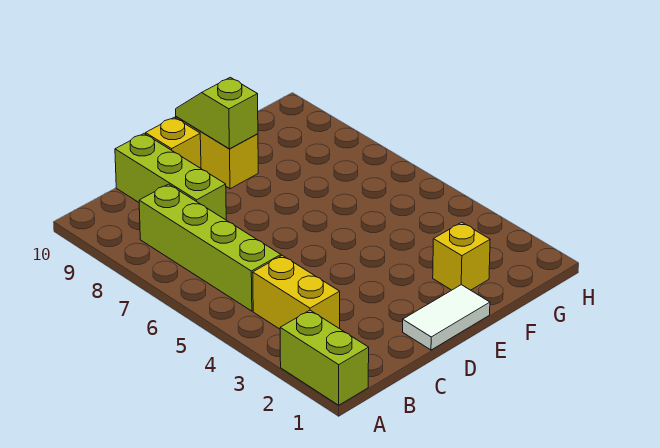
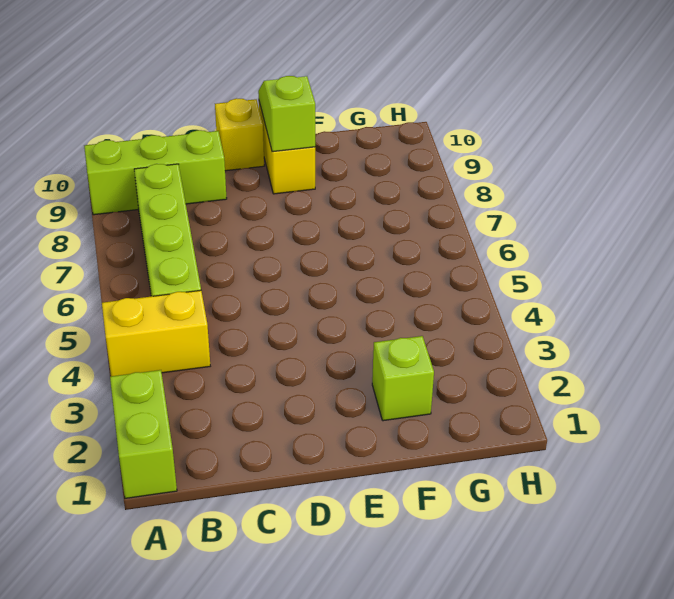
yellow brick B3:B4 level 1 -> yellow brick A4:B4 level 1
lime brick C8:C10 level 1 -> lime brick A9:C9 level 1
white tile D1:E1 level 1 -> none
yellow brick F2 level 1 -> lime brick F2 level 1

